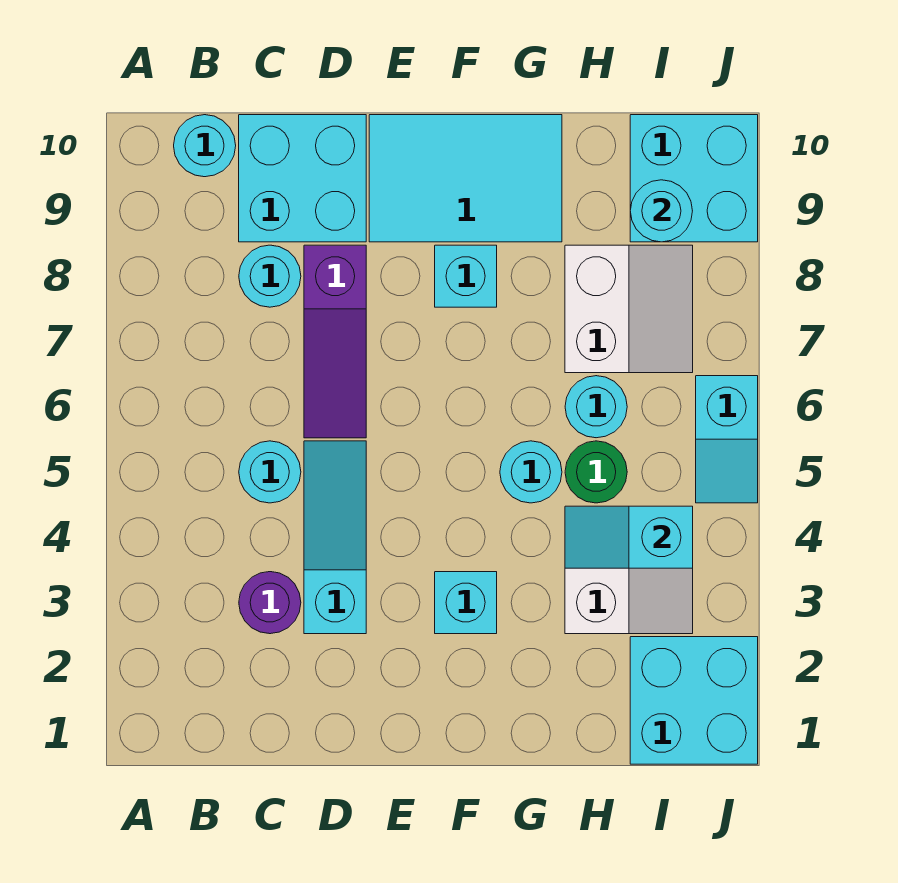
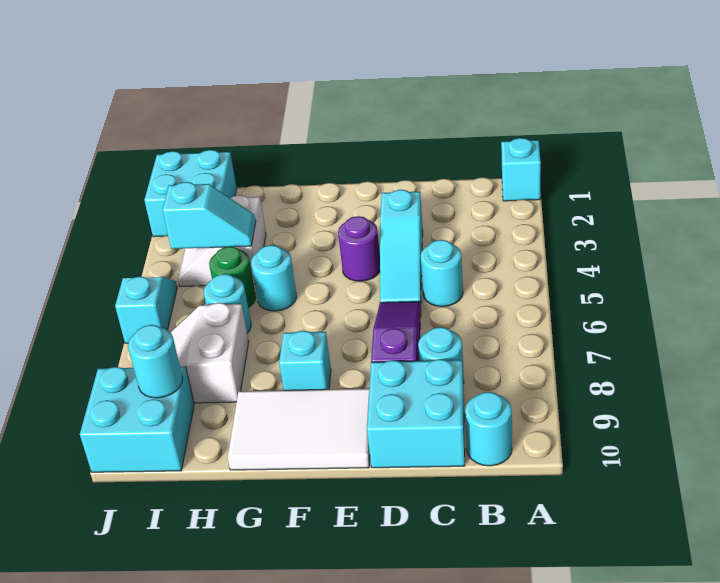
purple round brick C3 level 1 -> purple round brick E4 level 1
cyan tile E9:G10 level 1 -> white tile E9:G10 level 1
cyan brick F3 level 1 -> cyan brick A1 level 1

